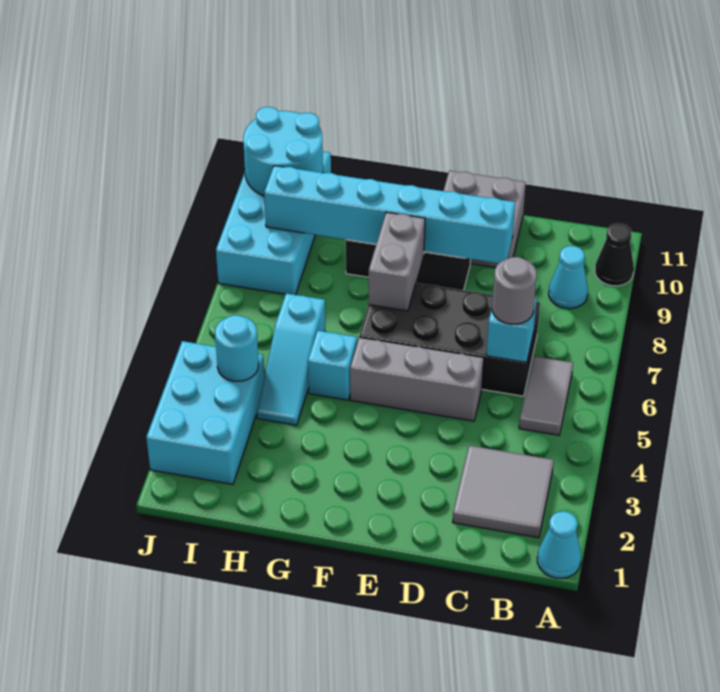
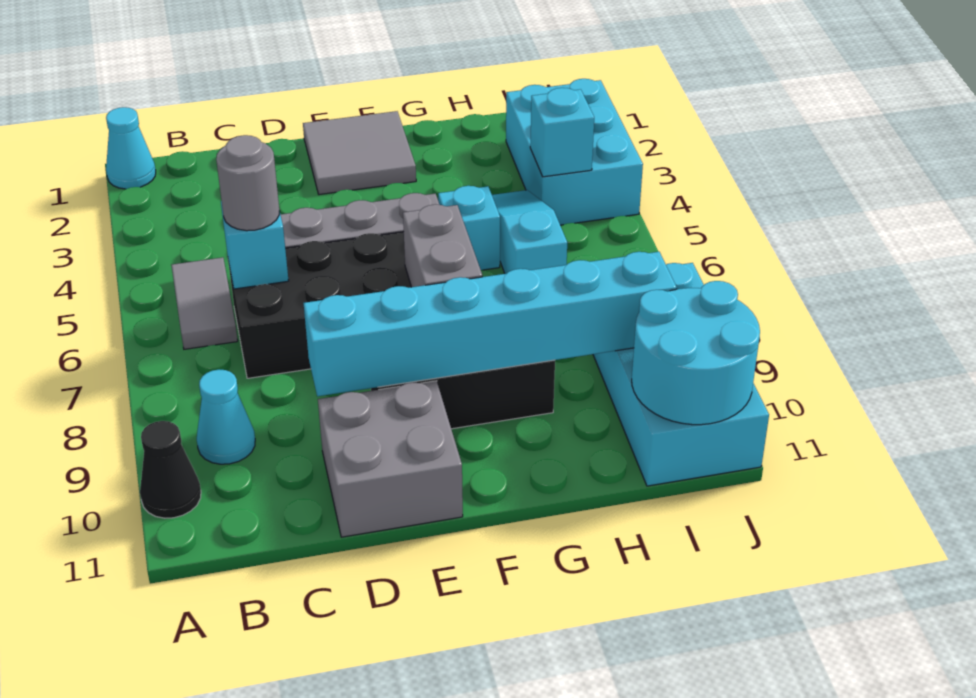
grey tile B2:C3 level 1 -> grey tile E1:F2 level 1
cyan round brick I4 level 2 -> cyan brick I4 level 2

